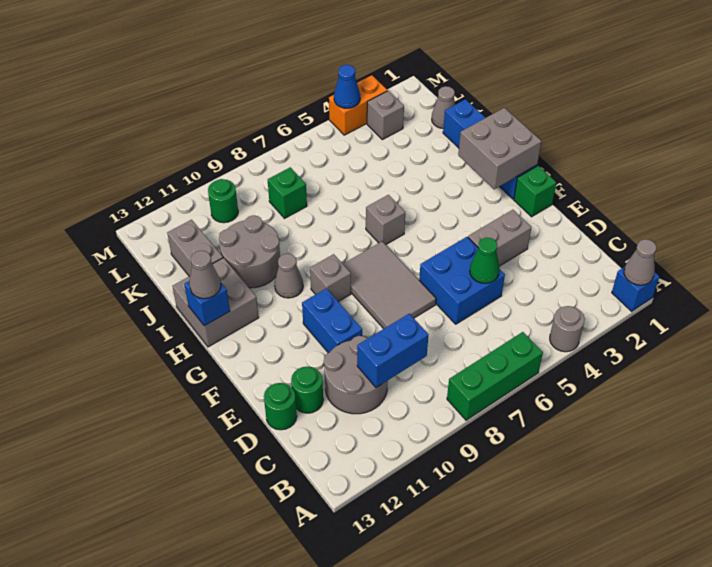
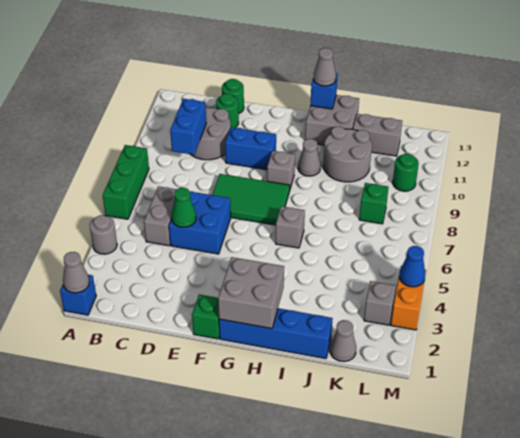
grey brick E3:E4 level 1 -> grey brick C5:C6 level 1
grey tile E7:G8 level 1 -> green tile E7:G8 level 1

